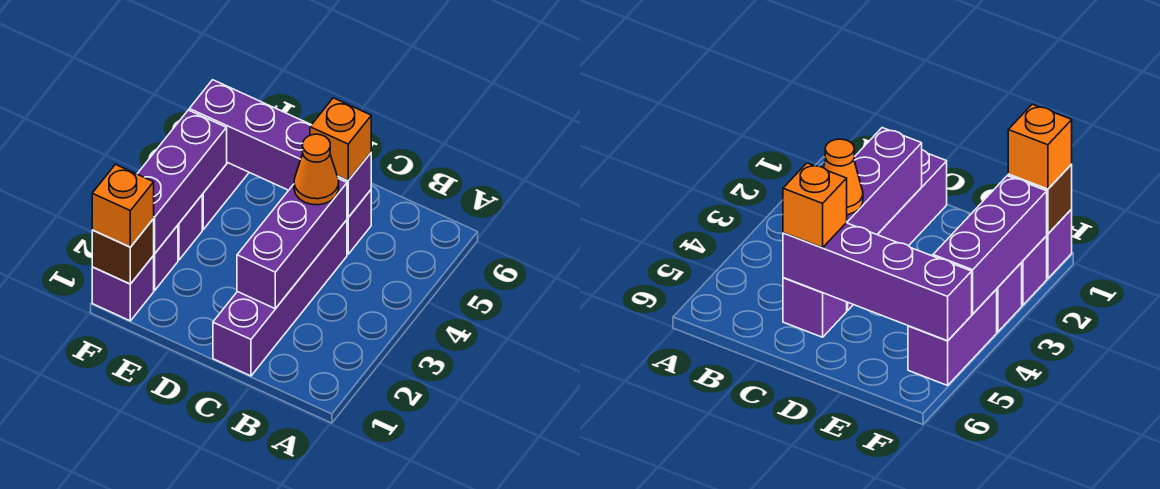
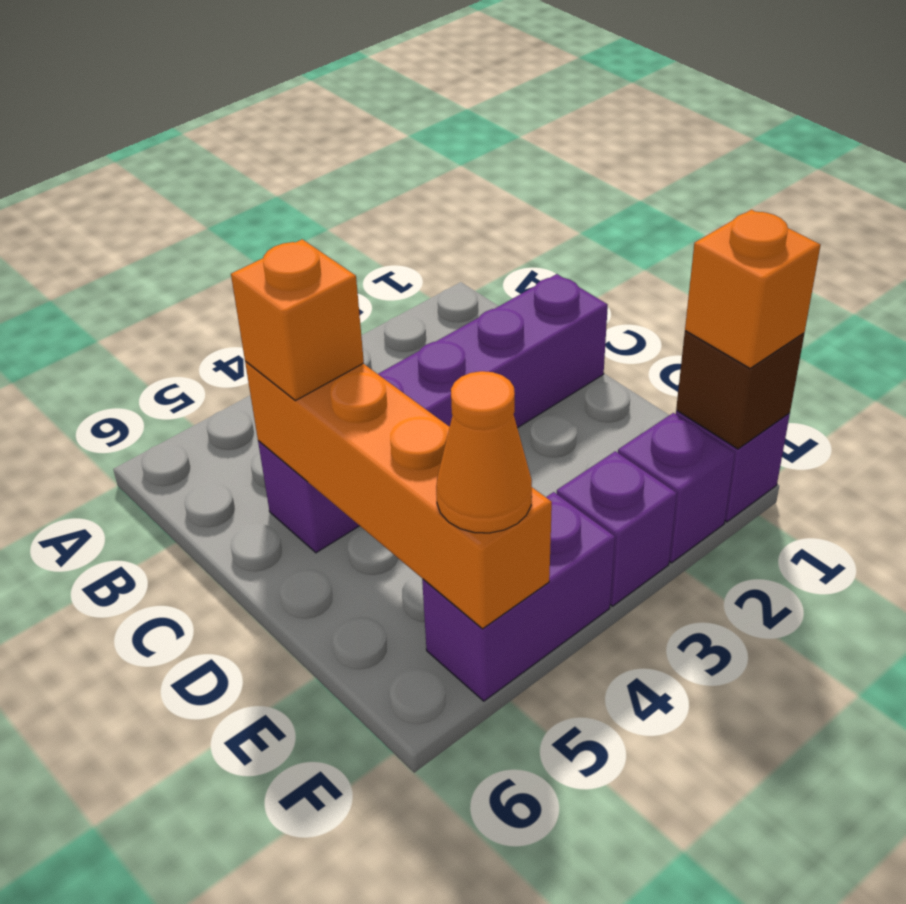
purple brick C2:C4 level 2 -> none
orange cone C4 level 3 -> orange cone F5 level 3
purple brick C5:F5 level 2 -> orange brick C5:F5 level 2
purple brick F2:F4 level 2 -> none

